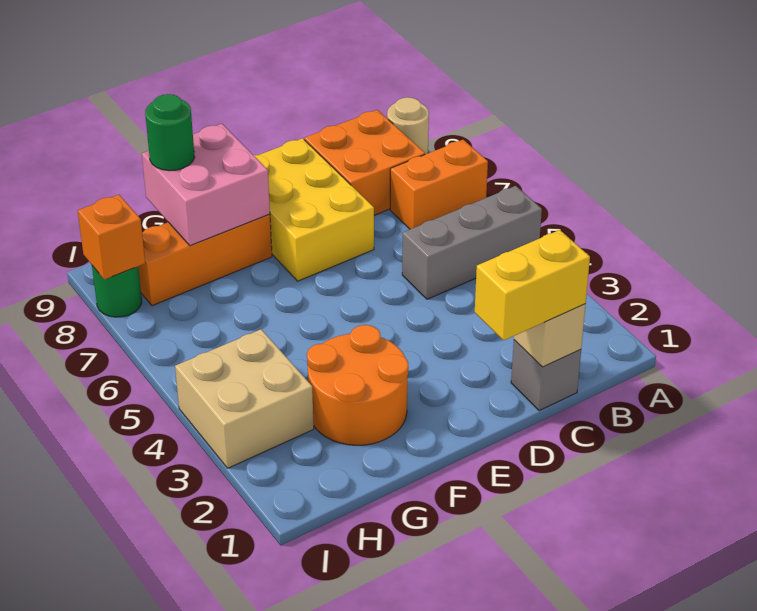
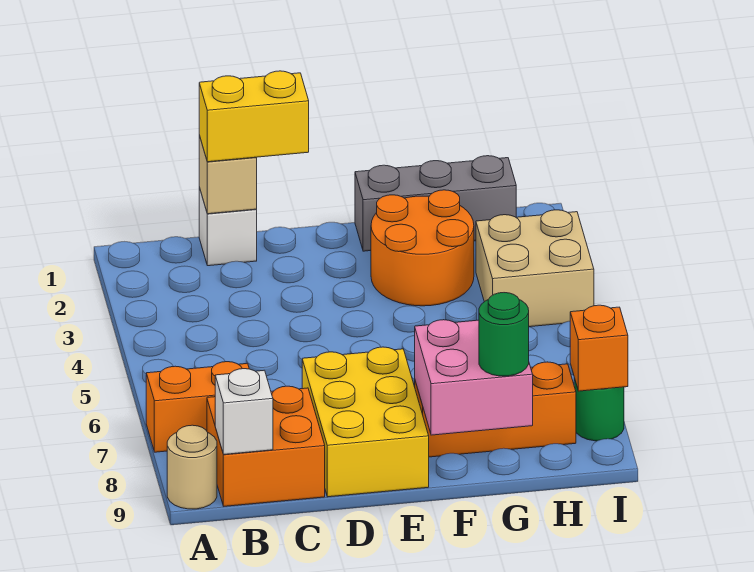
grey brick A5:C5 level 1 -> grey brick F1:H1 level 1
none -> white brick B9 level 2
grey brick C1 level 1 -> white brick C1 level 1

